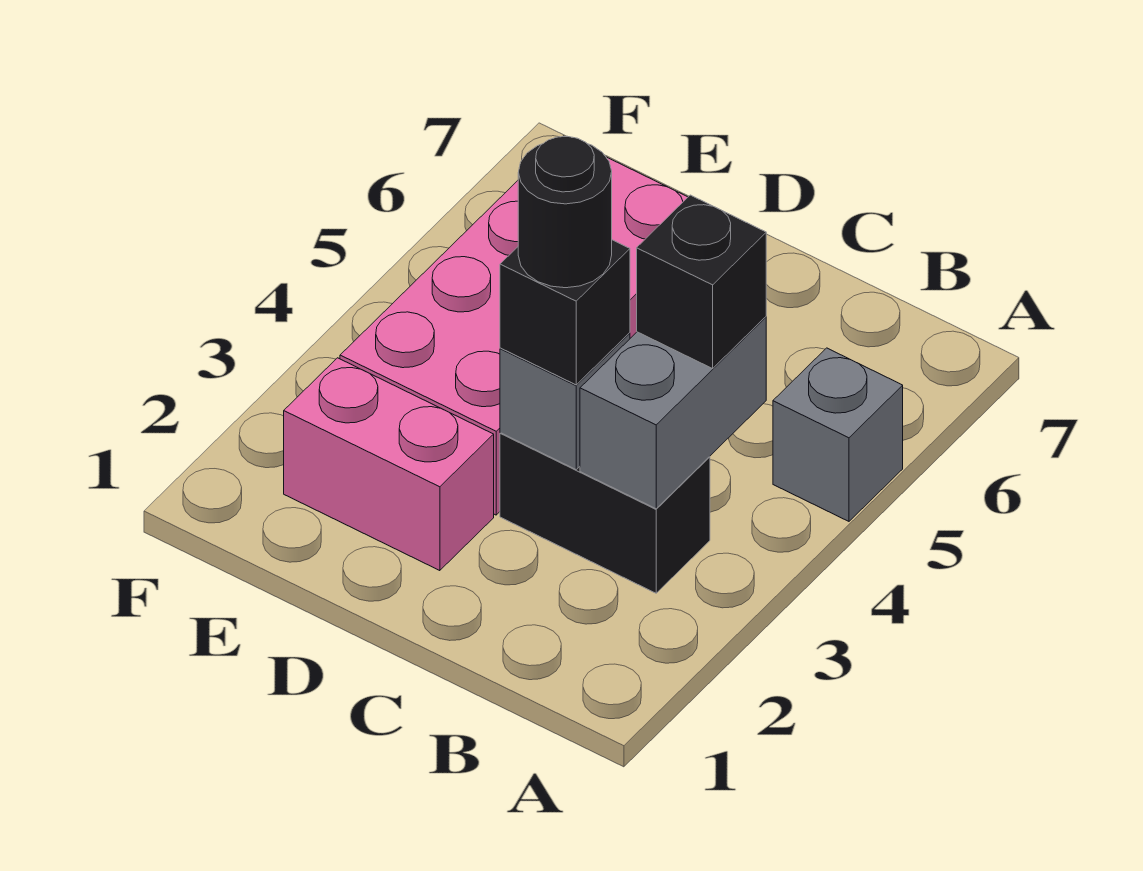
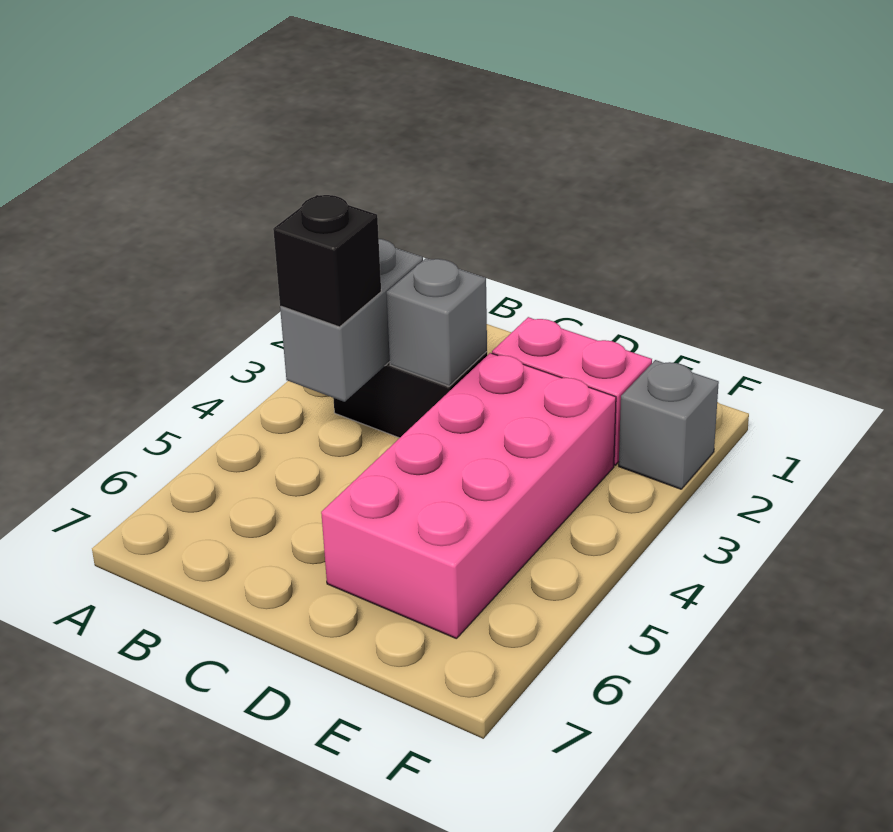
grey brick A5 level 1 -> grey brick F2 level 1
black brick C3 level 3 -> none
black round brick C3 level 4 -> none

